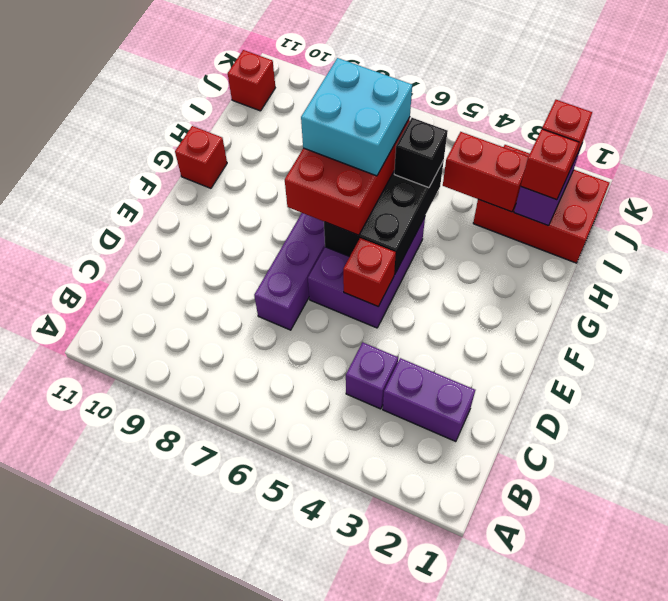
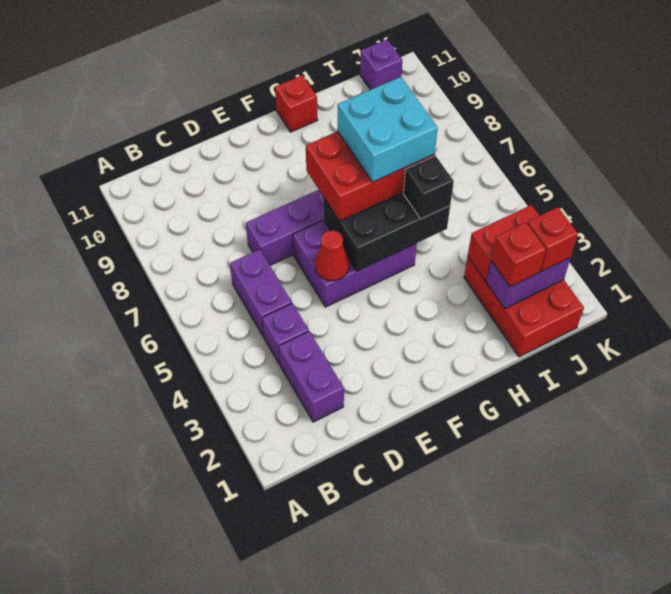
none -> purple brick C5:C6 level 1
red brick E5 level 2 -> red cone E5 level 2
red brick I3:I4 level 2 -> red brick I3:J3 level 2
red brick J11 level 1 -> purple brick J11 level 1

